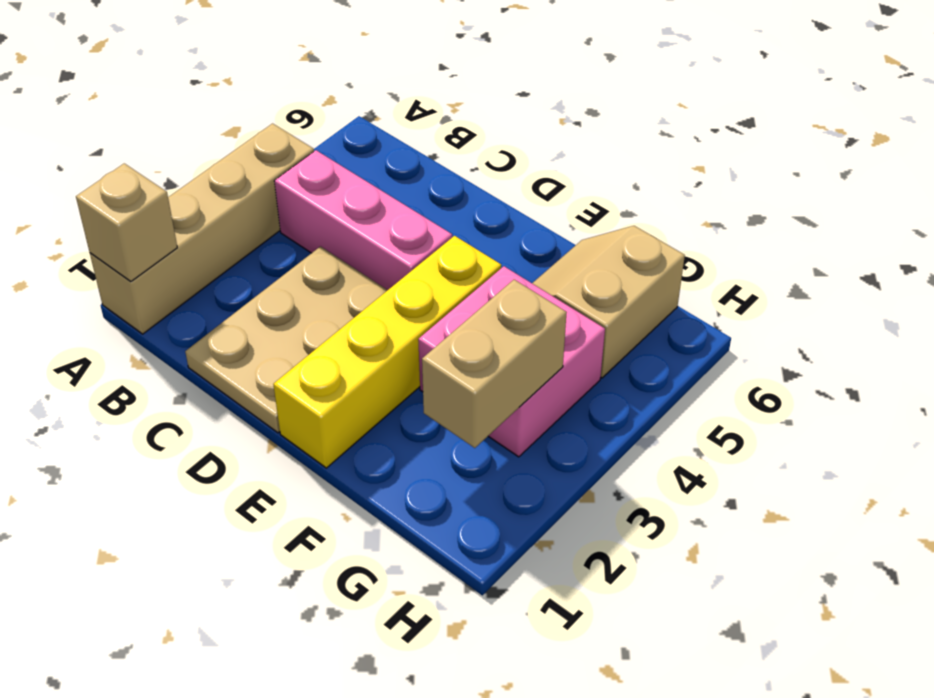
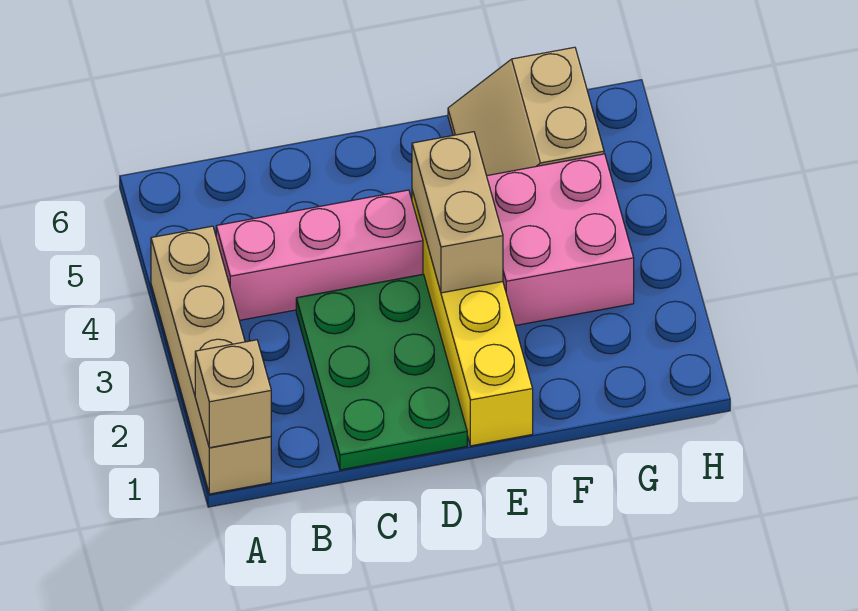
tan plate C1:D3 level 1 -> green plate C1:D3 level 1
tan brick G2:G3 level 2 -> tan brick E3:E4 level 2

